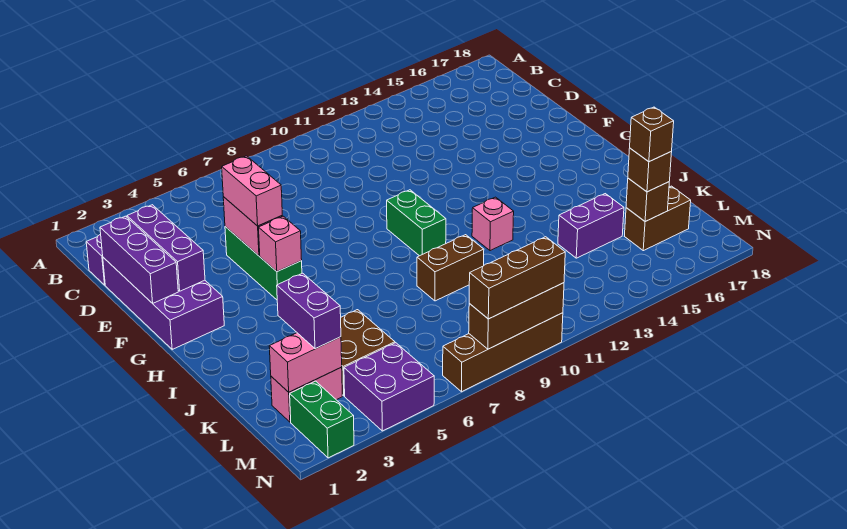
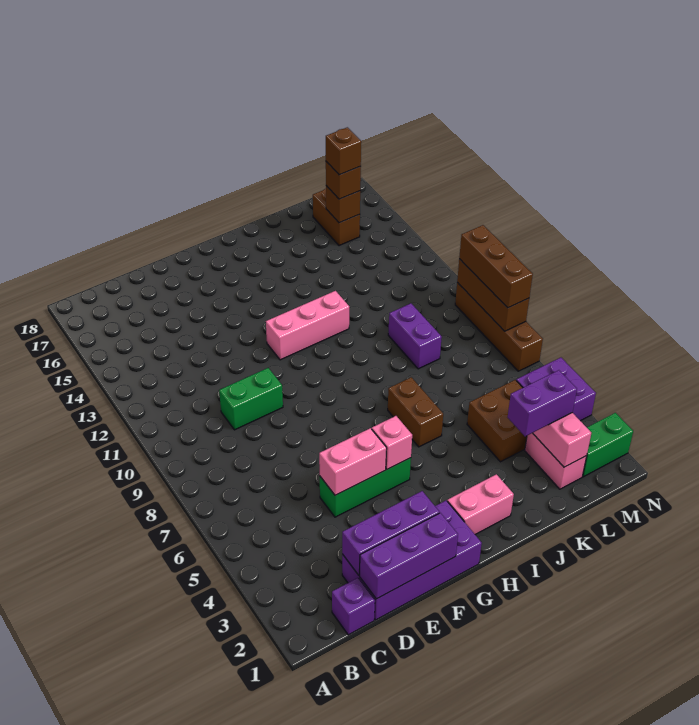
pink brick E5:F5 level 3 -> pink brick H2:I2 level 1
green brick G10:H10 level 1 -> green brick D10:E10 level 1
pink brick I12 level 1 -> pink brick G12:I12 level 1
brown brick J9:J10 level 1 -> brown brick I6:I7 level 1
purple brick K14:K15 level 1 -> purple brick K9:K10 level 1

